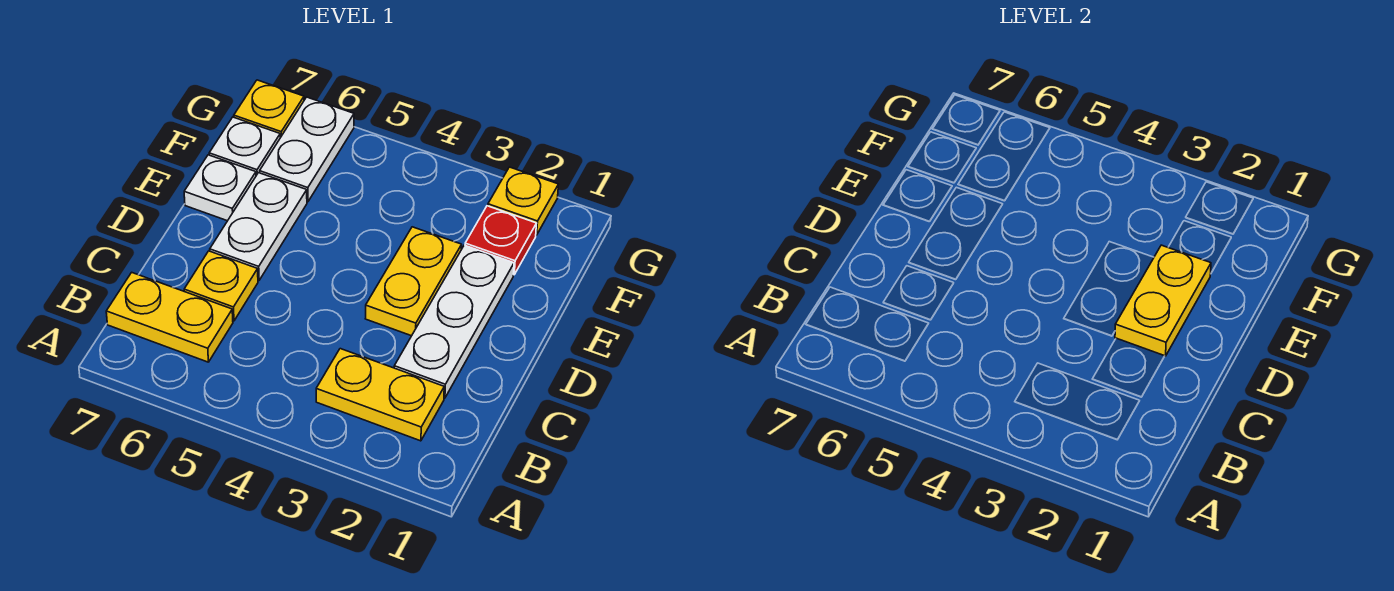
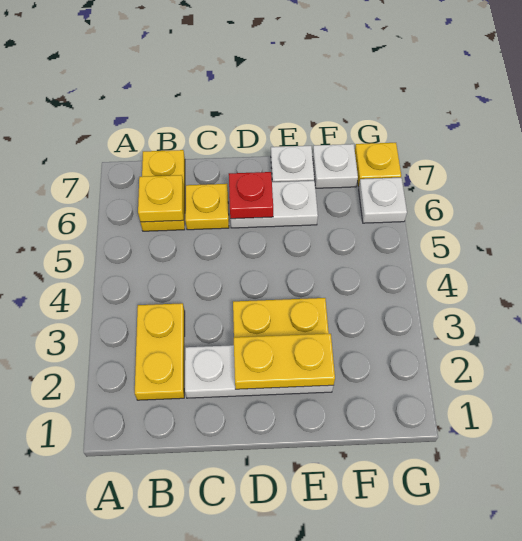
red plate F2 level 1 -> red plate D6 level 2
white plate F6:G6 level 1 -> white plate G6 level 1
yellow plate G2 level 1 -> yellow plate B6 level 2

